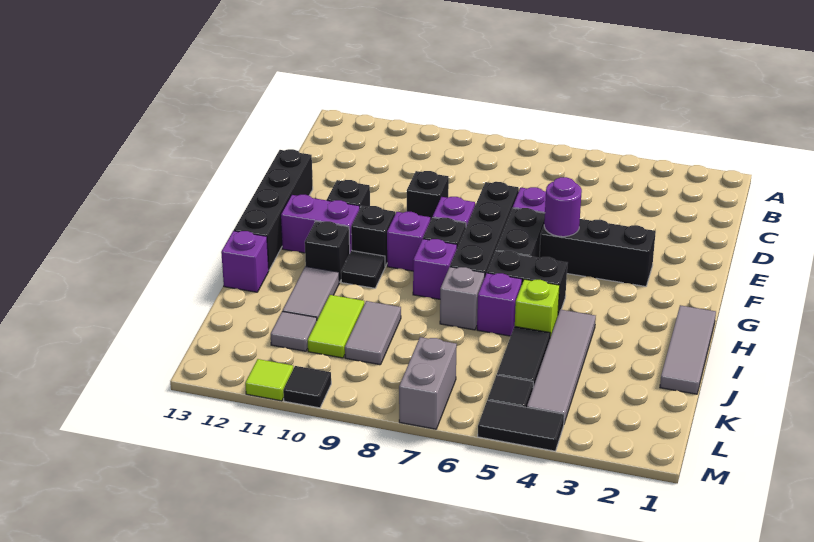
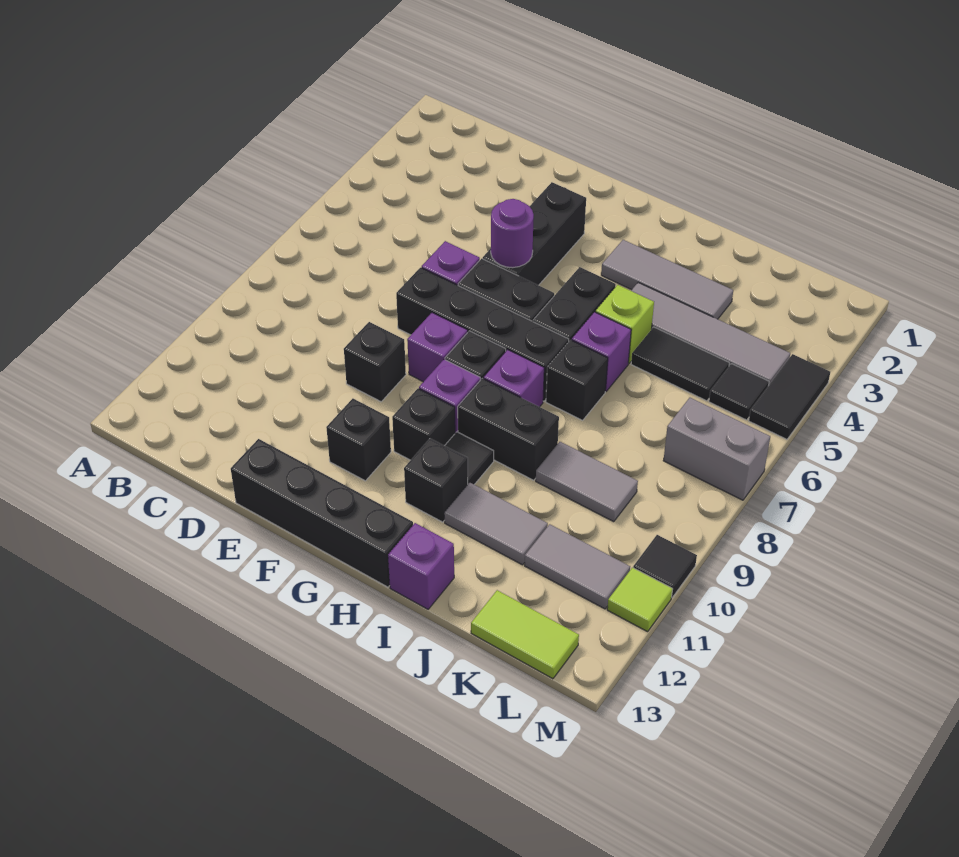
purple brick G11:G12 level 1 -> none
grey tile H1:J1 level 1 -> grey tile H3:J3 level 1
none -> black brick H9:I9 level 1
grey brick I7 level 1 -> black brick I7 level 1
lime tile J10:K10 level 1 -> lime tile K13:L13 level 1
grey tile K11 level 1 -> grey tile K11:L11 level 1

